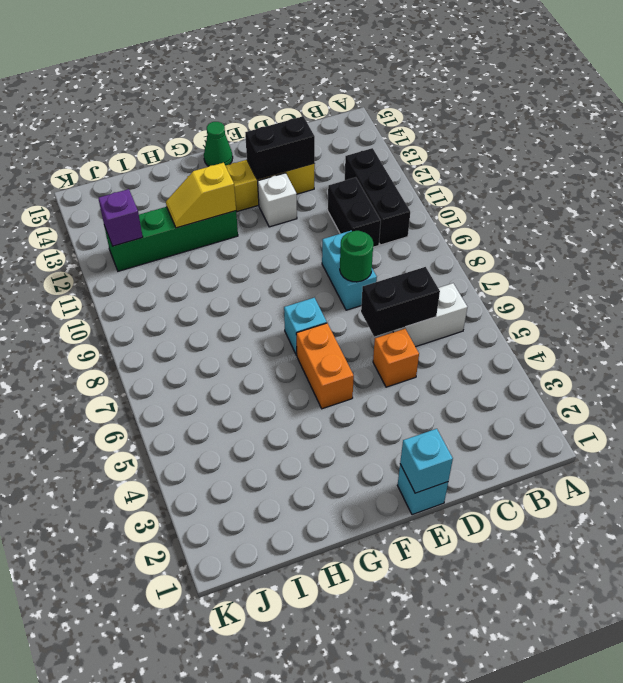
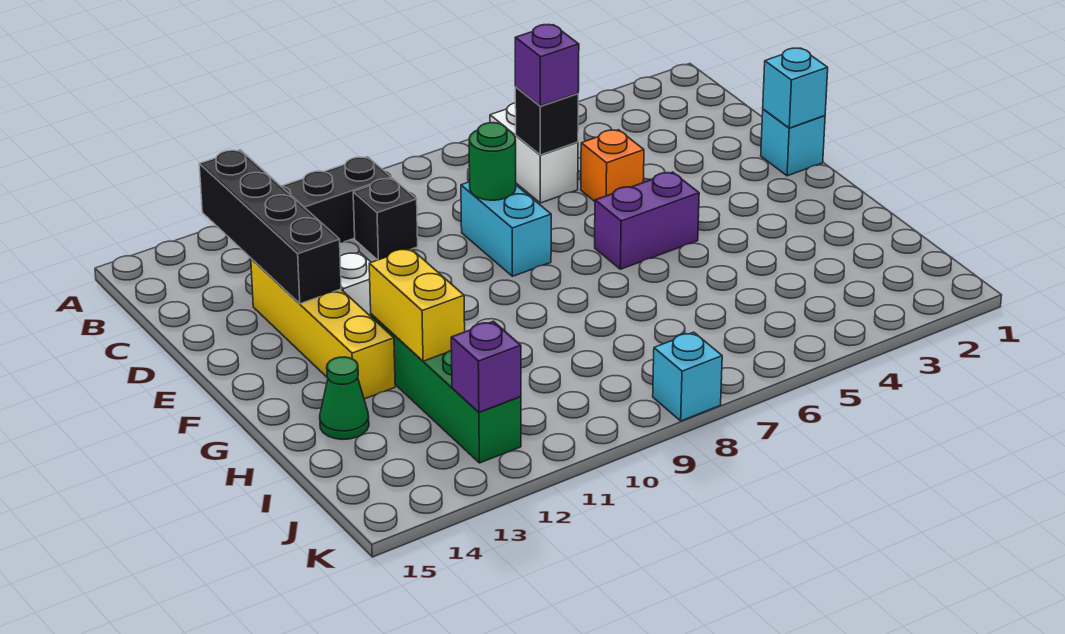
black brick C6:D6 level 2 -> black brick C6 level 2
none -> purple brick C6 level 3
black brick C10:C11 level 1 -> black brick C10 level 1
cyan brick D8:D9 level 1 -> cyan brick D8:E8 level 1
black brick D13:E13 level 2 -> black brick B13:E13 level 2
orange brick F5:F6 level 1 -> purple brick F5:F6 level 1
cyan brick F7 level 1 -> cyan brick K8 level 1
green cone F15 level 1 -> green cone H14 level 1
yellow slope G12:H12 level 2 top G -> yellow brick G12:H12 level 2

